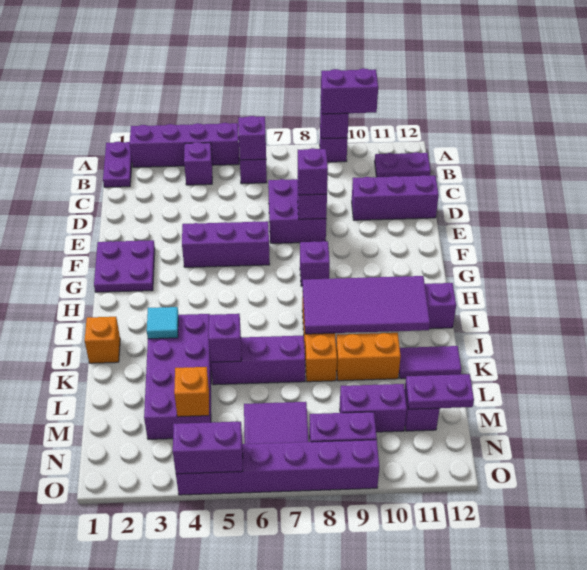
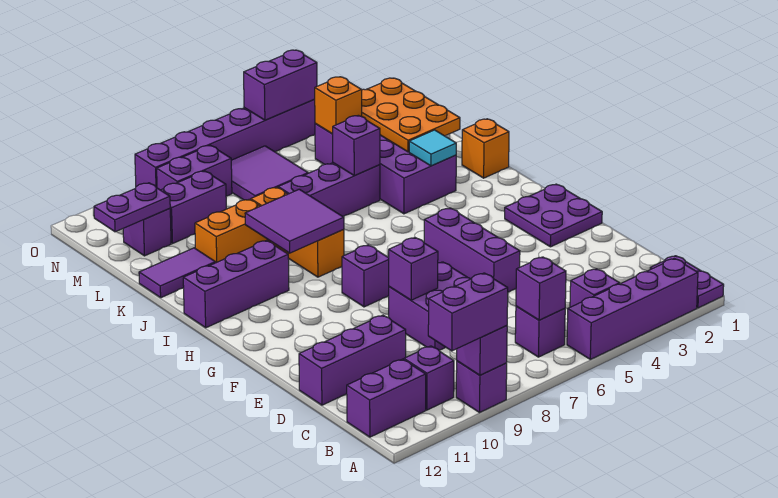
purple plate B11:B12 level 1 -> purple brick B11:B12 level 1
purple brick E8 level 3 -> purple brick B10 level 1
purple brick F4:F6 level 1 -> purple brick E5:G5 level 1
purple tile I8:J11 level 2 -> purple tile I8:J9 level 2
none -> orange plate K2:M3 level 2

